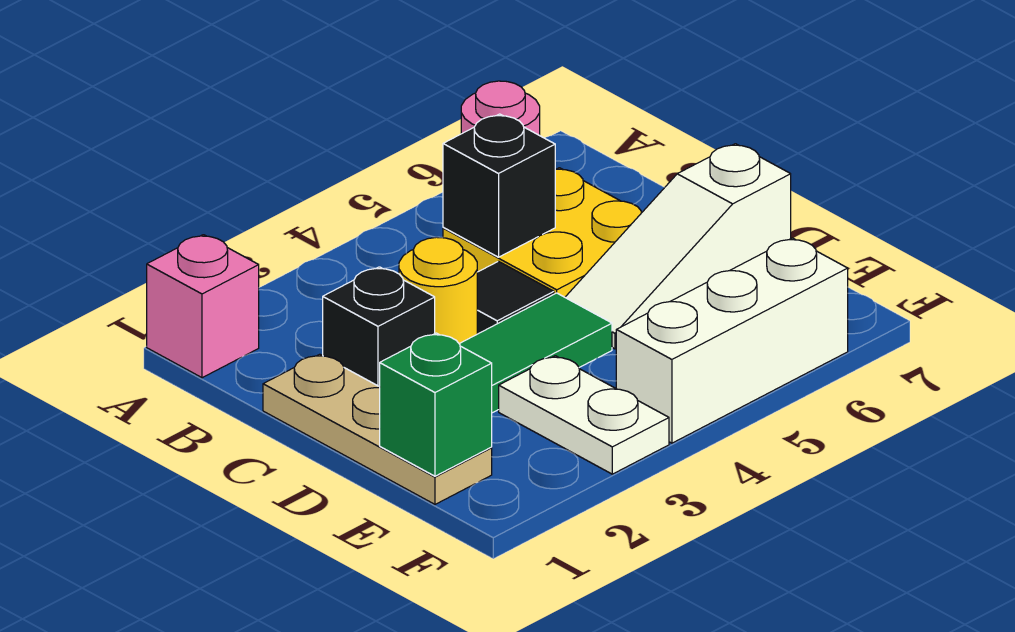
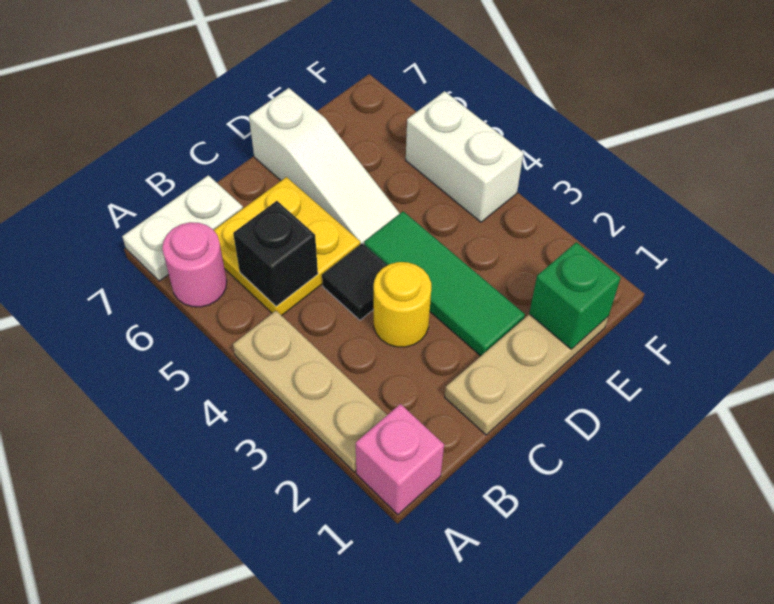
none -> tan plate A2:A4 level 1
black brick C2 level 1 -> none
white plate E3:F3 level 1 -> white plate A7:B7 level 1
white brick F4:F6 level 1 -> white brick F4:F5 level 1

